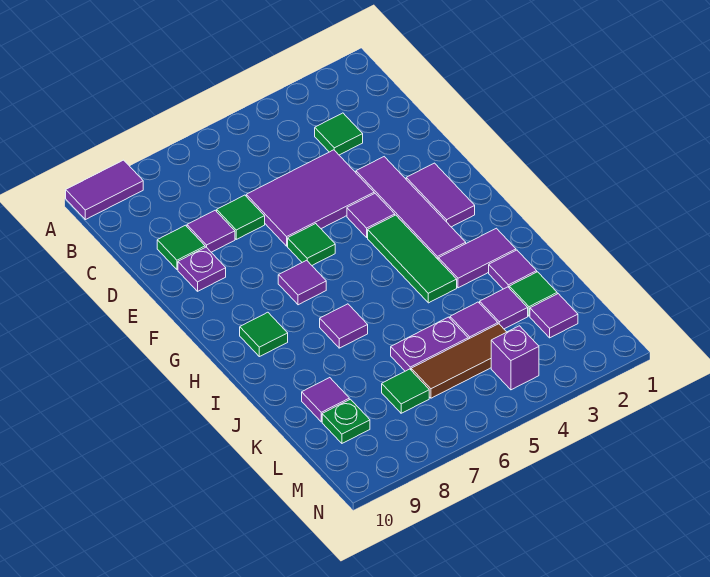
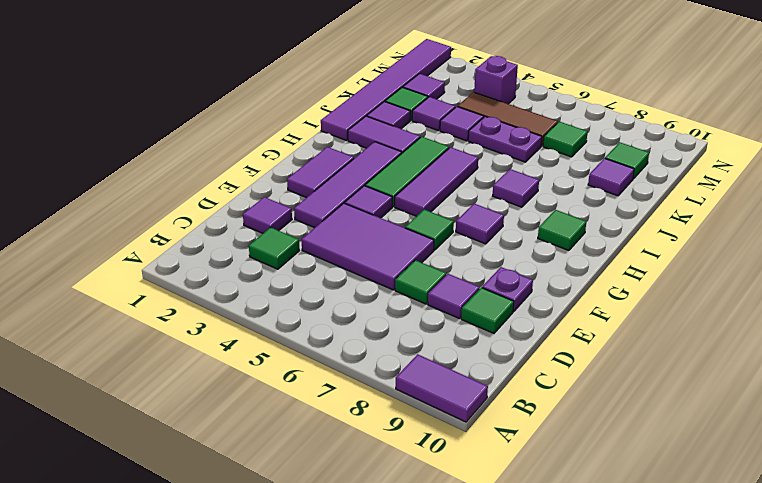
none -> purple tile D2 level 1
none -> purple tile G5:I5 level 1
none -> purple tile I1:N1 level 1
green plate L9 level 1 -> green tile L9 level 1

